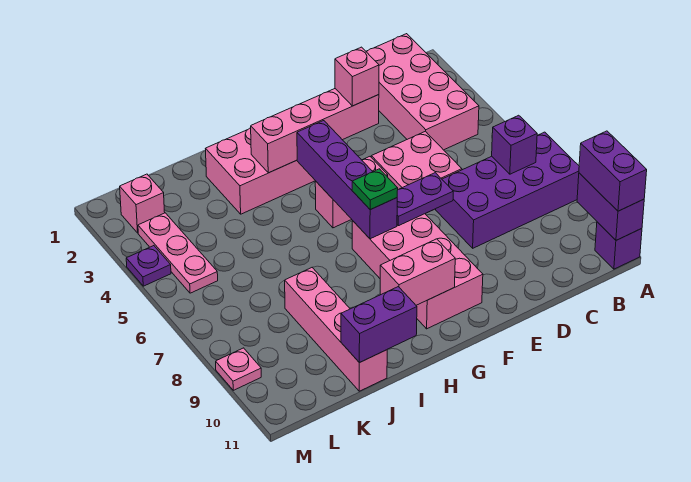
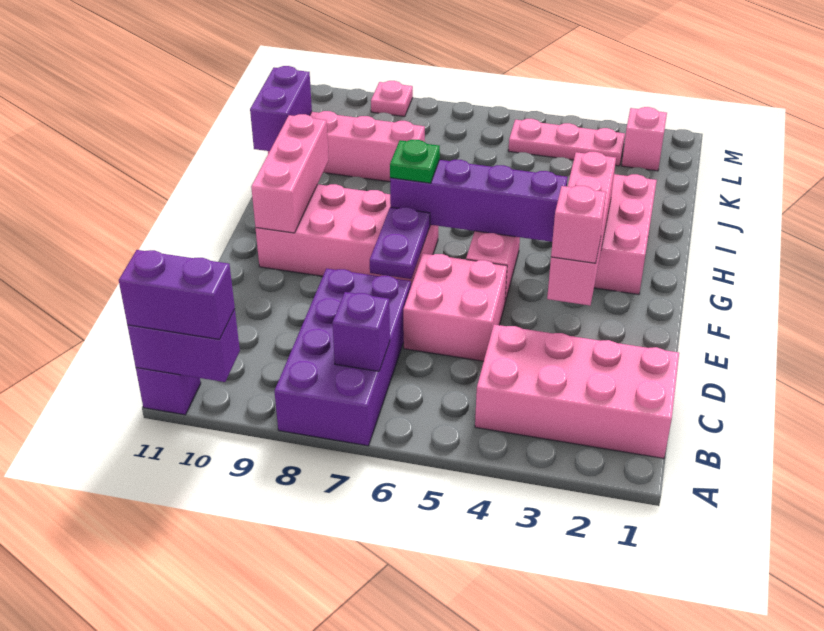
pink brick G10:H10 level 2 -> pink brick F10:H10 level 2
purple plate M4 level 1 -> none

